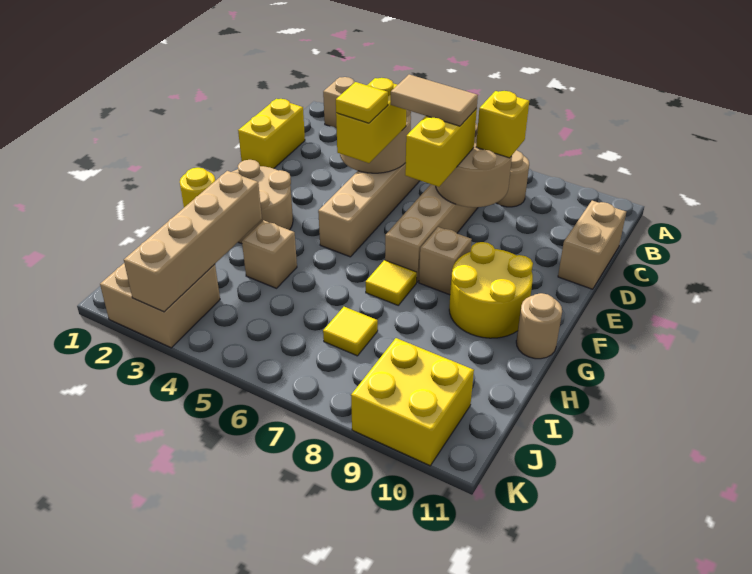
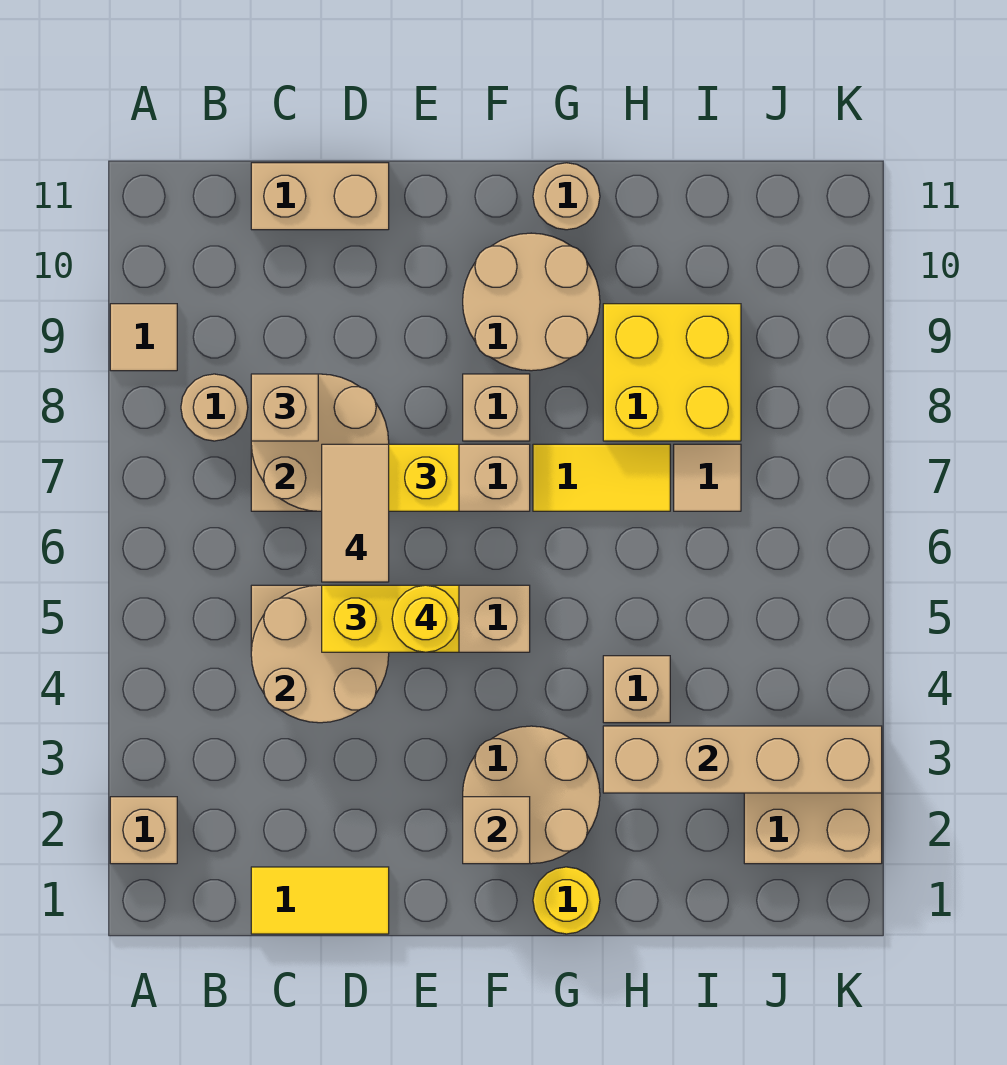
none -> tan tile A9 level 1
yellow brick C1:D1 level 1 -> yellow tile C1:D1 level 1
yellow brick C8 level 3 -> tan brick C8 level 3
yellow tile E5 level 4 -> yellow round brick E5 level 4
none -> tan brick F2 level 2
yellow round brick F9:G10 level 1 -> tan round brick F9:G10 level 1
yellow tile G7 level 1 -> yellow tile G7:H7 level 1
yellow tile I7 level 1 -> tan tile I7 level 1
yellow brick J9:K10 level 1 -> yellow brick H8:I9 level 1

